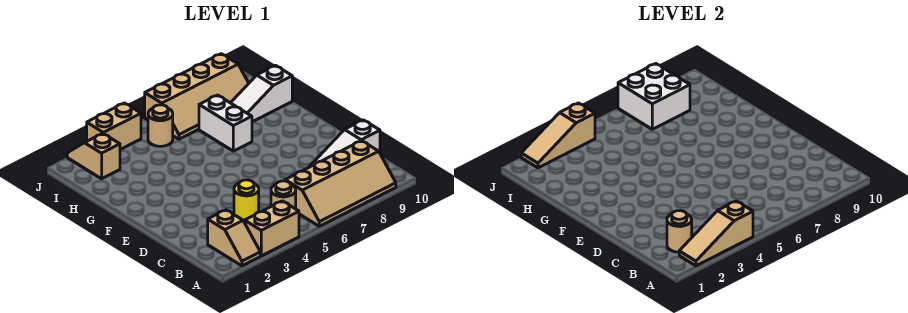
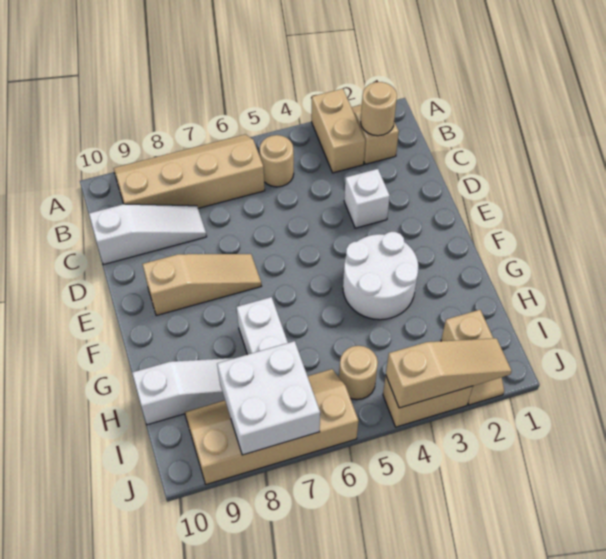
tan slope A2:A4 level 2 top 4 -> tan slope E7:E9 level 1 top 9
tan brick A3:A4 level 1 -> tan brick A3:B3 level 1
yellow round brick C4 level 1 -> none
none -> white brick D3 level 1
none -> white round brick F3:G4 level 1

